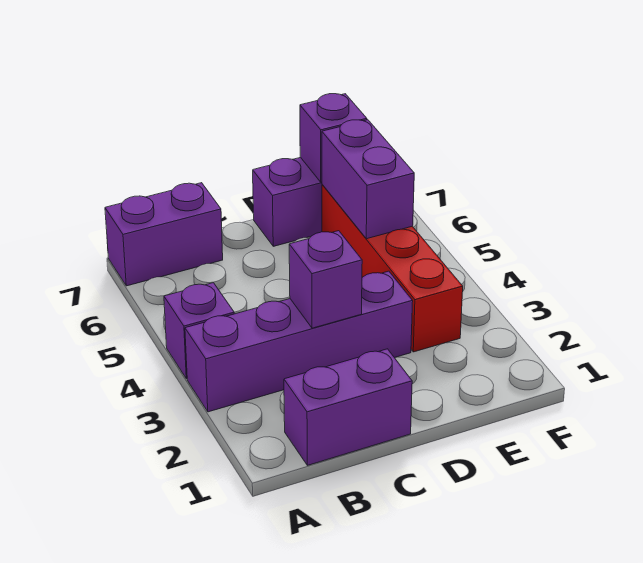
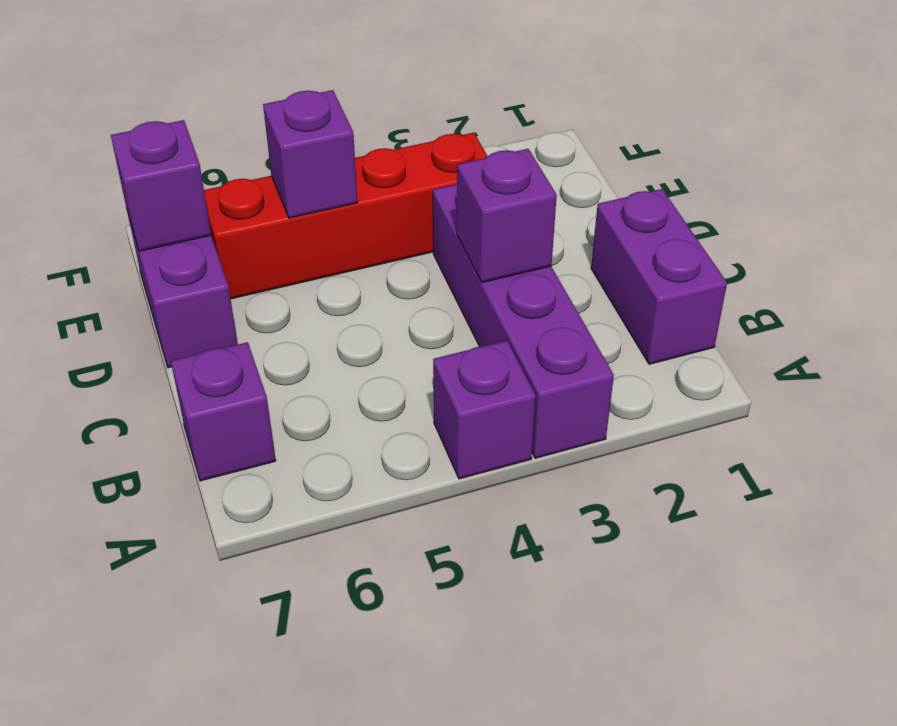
purple brick A7:B7 level 1 -> purple brick B7 level 1
purple brick E5:E6 level 2 -> purple brick E5 level 2

